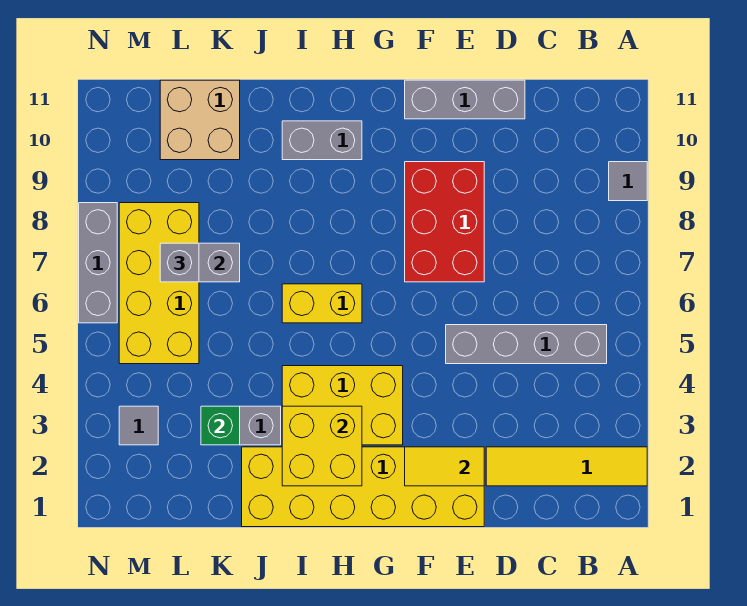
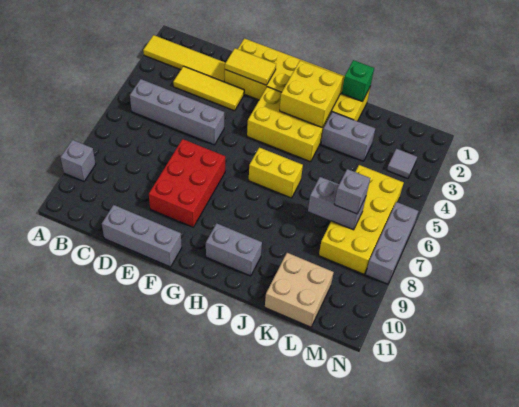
grey tile A9 level 1 -> grey brick A9 level 1
none -> yellow tile C3:E3 level 1
green brick K3 level 2 -> green brick J1 level 2

